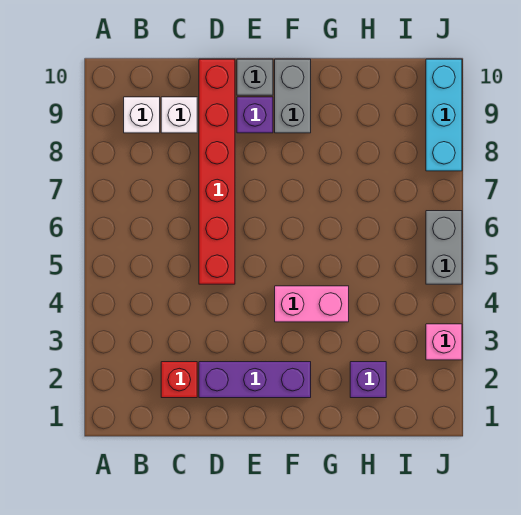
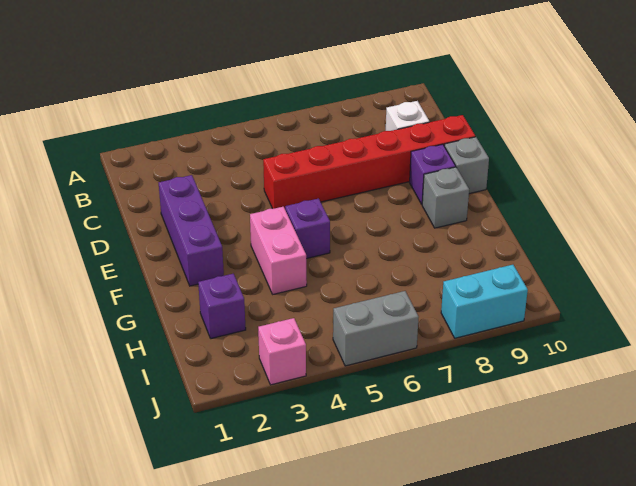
white brick B9 level 1 -> none
red brick C2 level 1 -> none
none -> purple brick F5 level 1
grey brick F9:F10 level 1 -> grey brick F9 level 1
cyan brick J8:J10 level 1 -> cyan brick J8:J9 level 1

